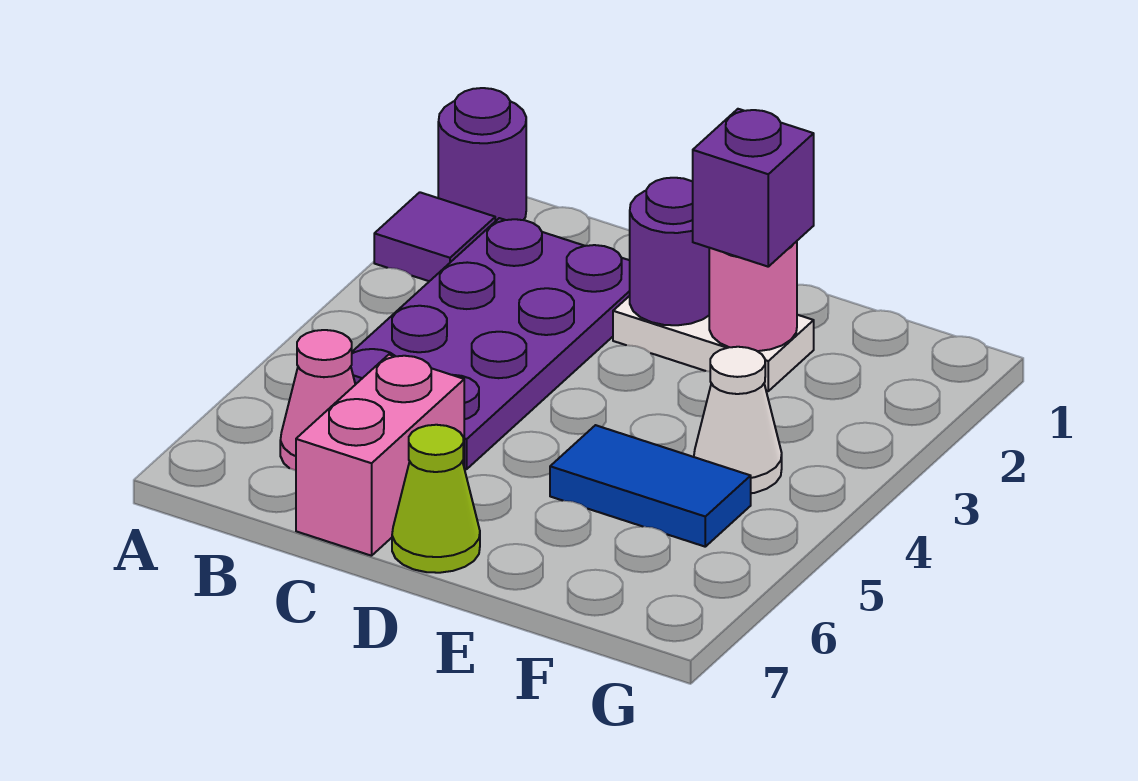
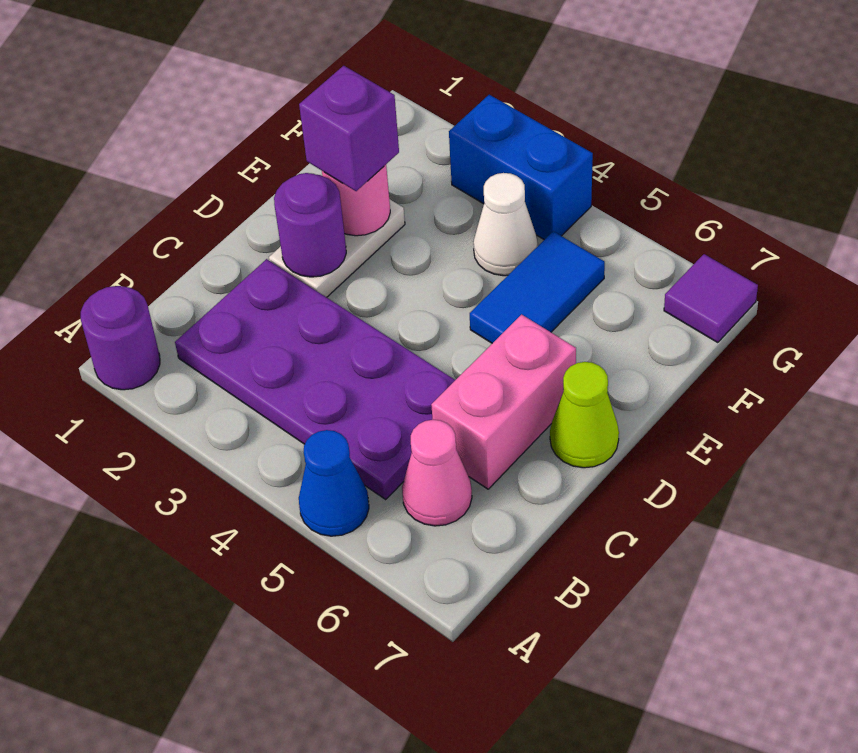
purple tile A2 level 1 -> purple tile G7 level 1
none -> blue cone A5 level 1
pink brick C6:C7 level 1 -> pink brick C6:D6 level 1
none -> blue brick G3:G4 level 1

